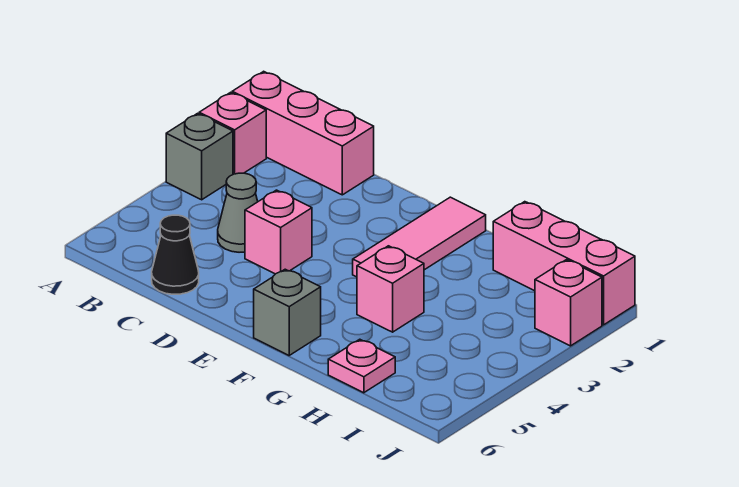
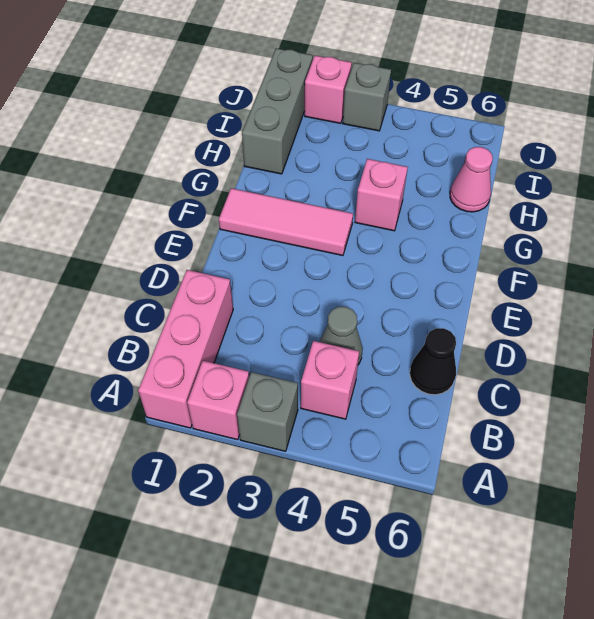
pink brick D4 level 1 -> pink brick B4 level 1
grey brick F6 level 1 -> grey brick J3 level 1
pink brick H1:J1 level 1 -> grey brick H1:J1 level 1
pink plate H6 level 1 -> pink cone H6 level 1

